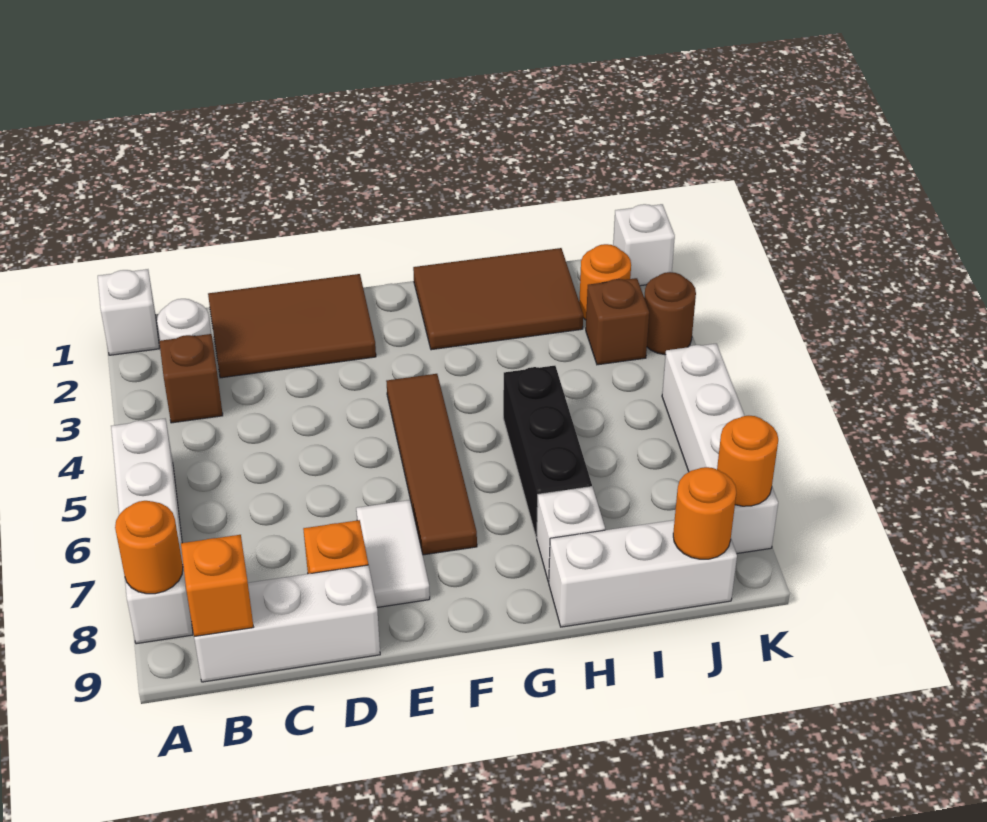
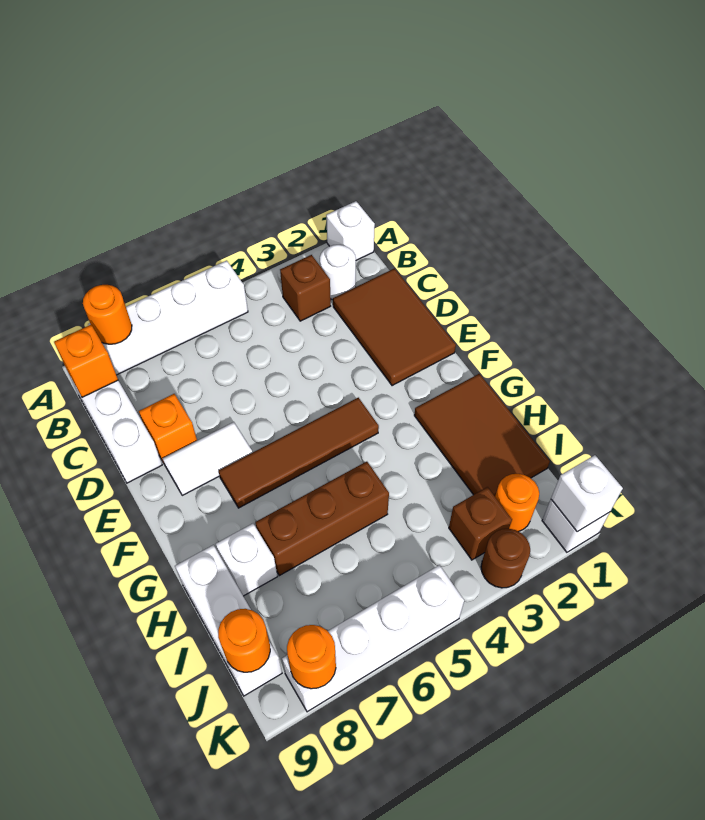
black brick H5:H7 level 1 -> brown brick H5:H7 level 1
none -> white brick K1 level 2

